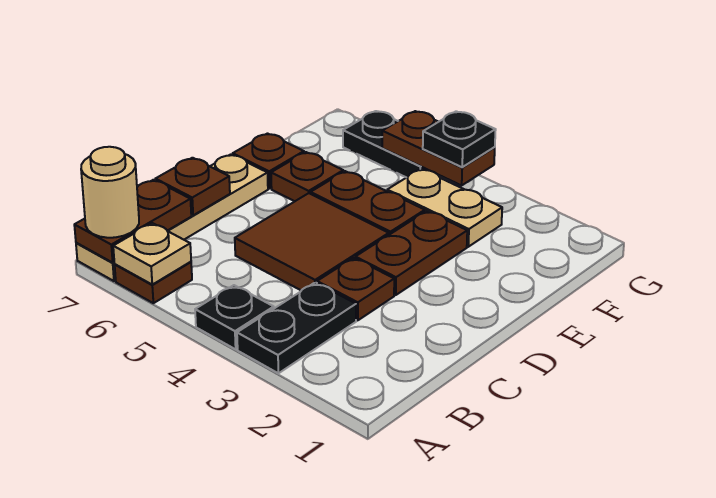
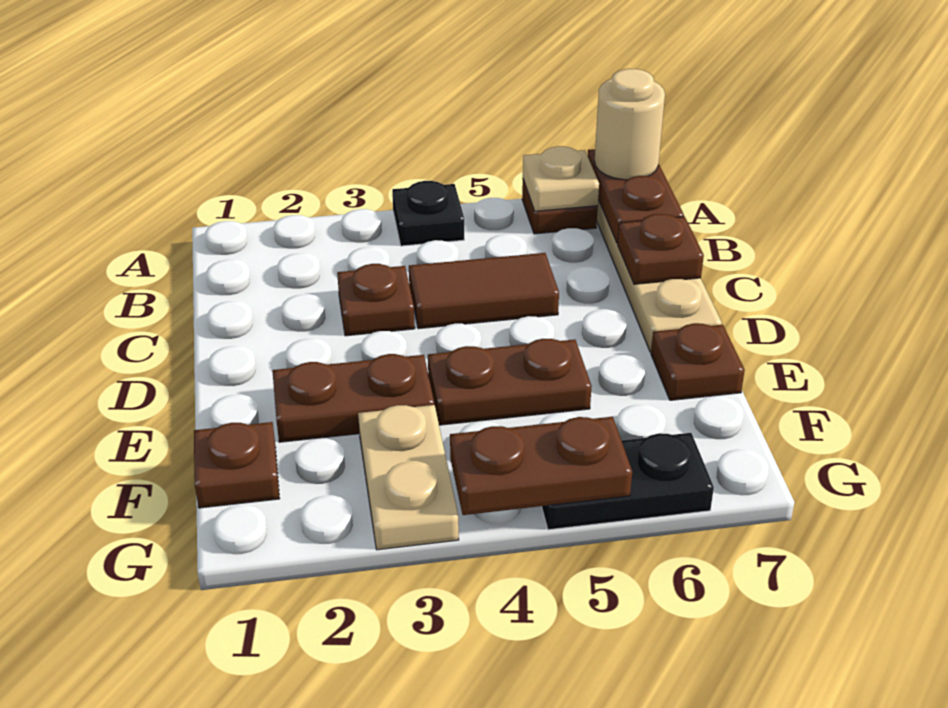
black plate A3:B3 level 1 -> none
brown tile C4:D5 level 1 -> brown tile C4:C5 level 1
brown plate D3:E3 level 1 -> brown plate E2:E3 level 1
brown plate E6 level 1 -> brown plate F1 level 1
tan plate F3:F4 level 1 -> tan plate F3:G3 level 1
black plate G4 level 3 -> none

